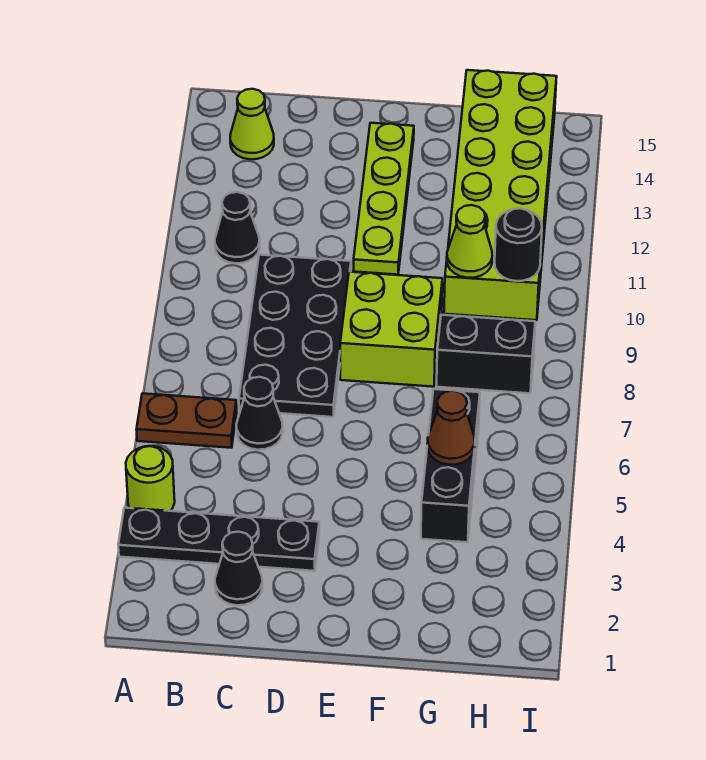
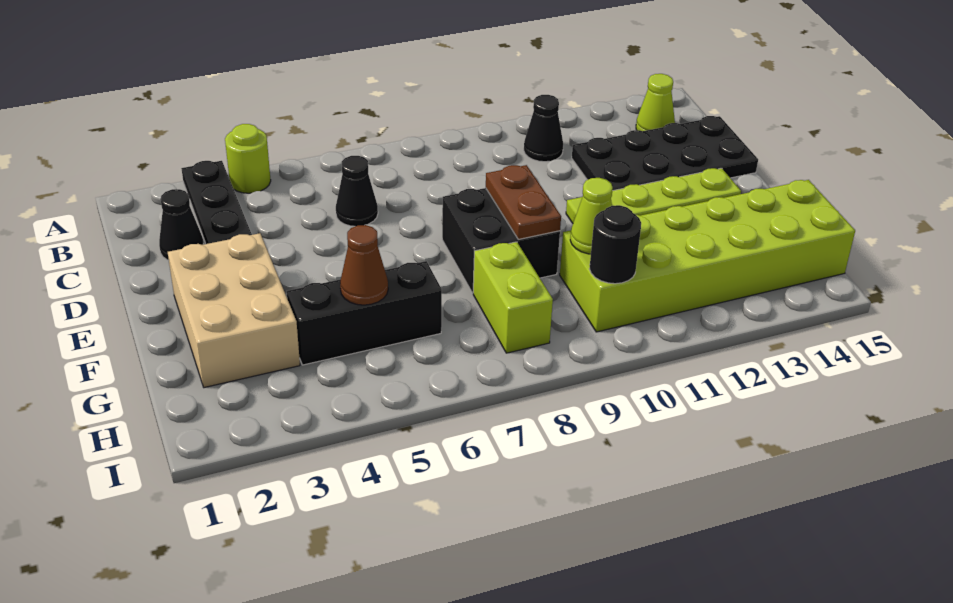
brown plate A6:B6 level 1 -> brown plate E9:F9 level 2
black plate C7:D10 level 1 -> black plate C12:D15 level 1
none -> tan brick E2:G3 level 1
lime brick E8:F9 level 1 -> black brick E8:F9 level 1
black brick G8:H8 level 1 -> lime brick G8:H8 level 1

